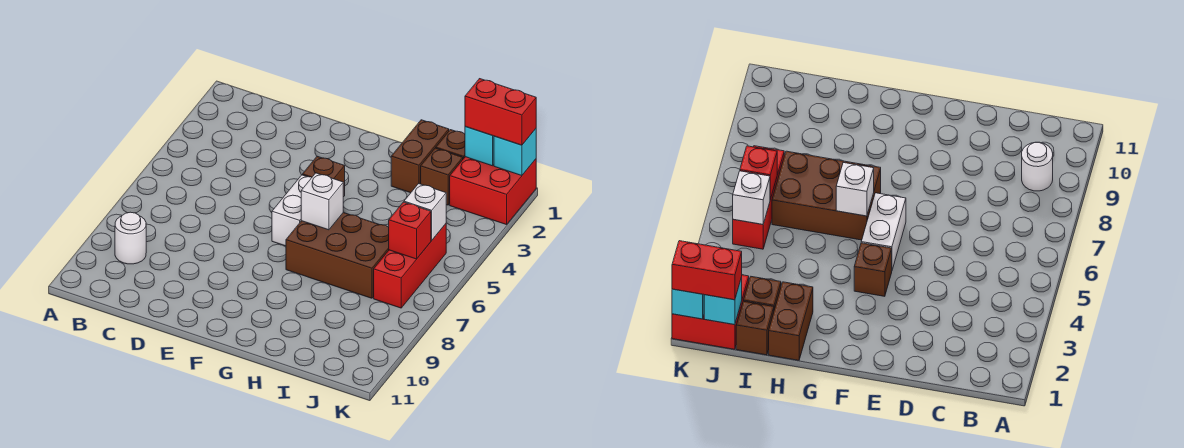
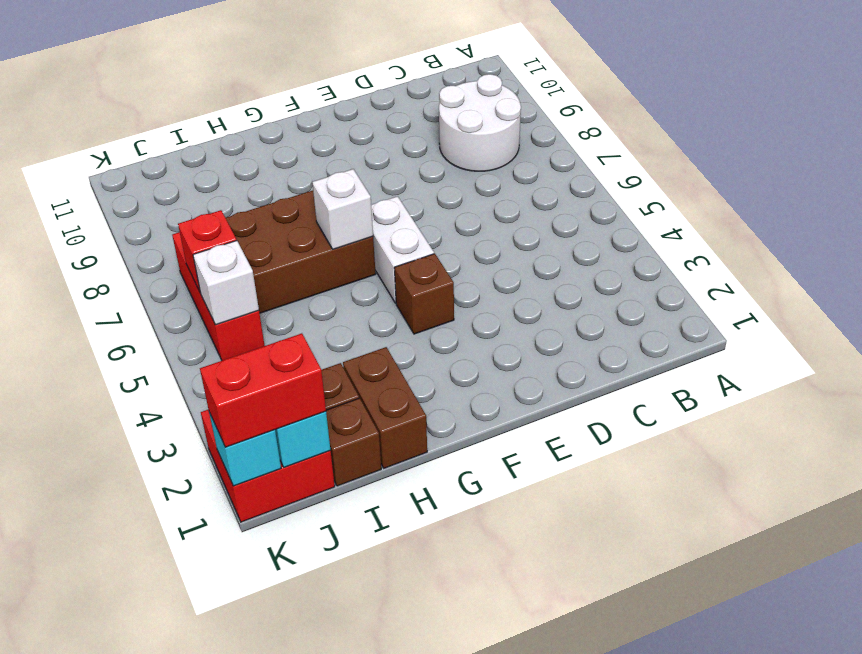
white round brick B9 level 1 -> white round brick B8:C9 level 1

